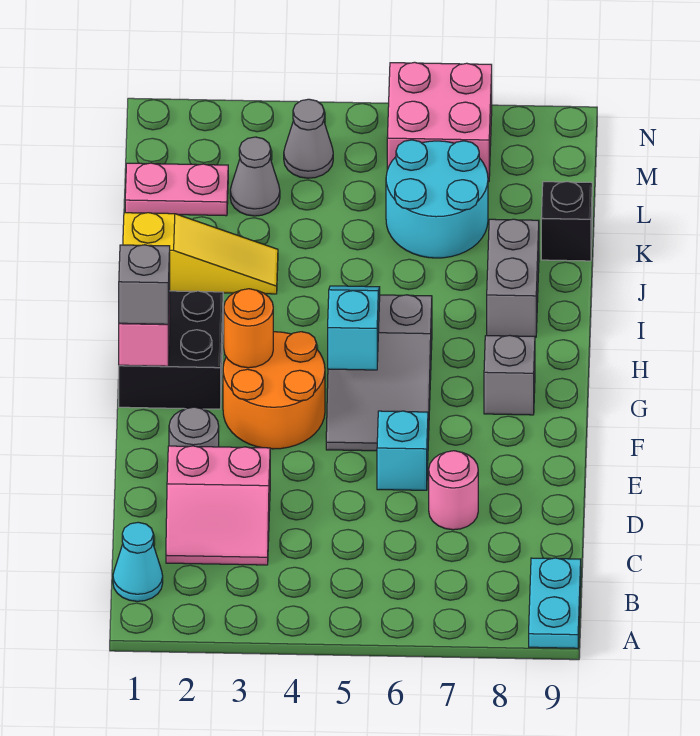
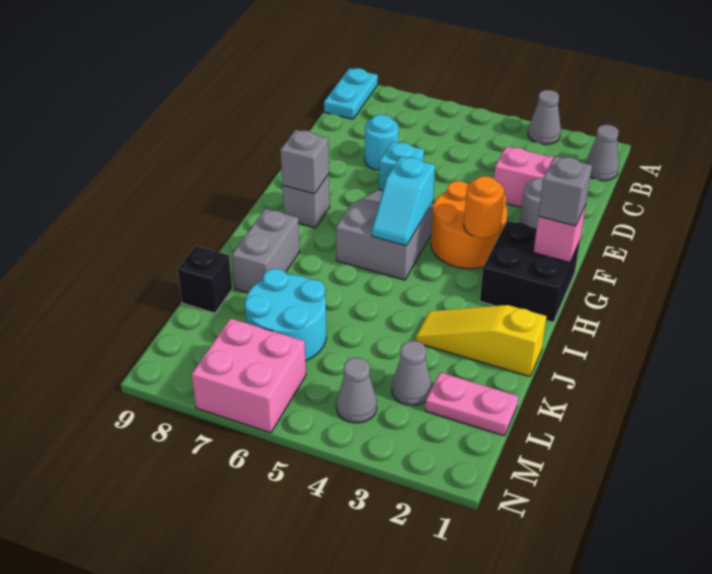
none -> grey cone A3 level 1
cyan cone B1 level 1 -> grey cone B1 level 1
pink round brick D7 level 1 -> cyan round brick D7 level 1
none -> grey brick G8 level 2

